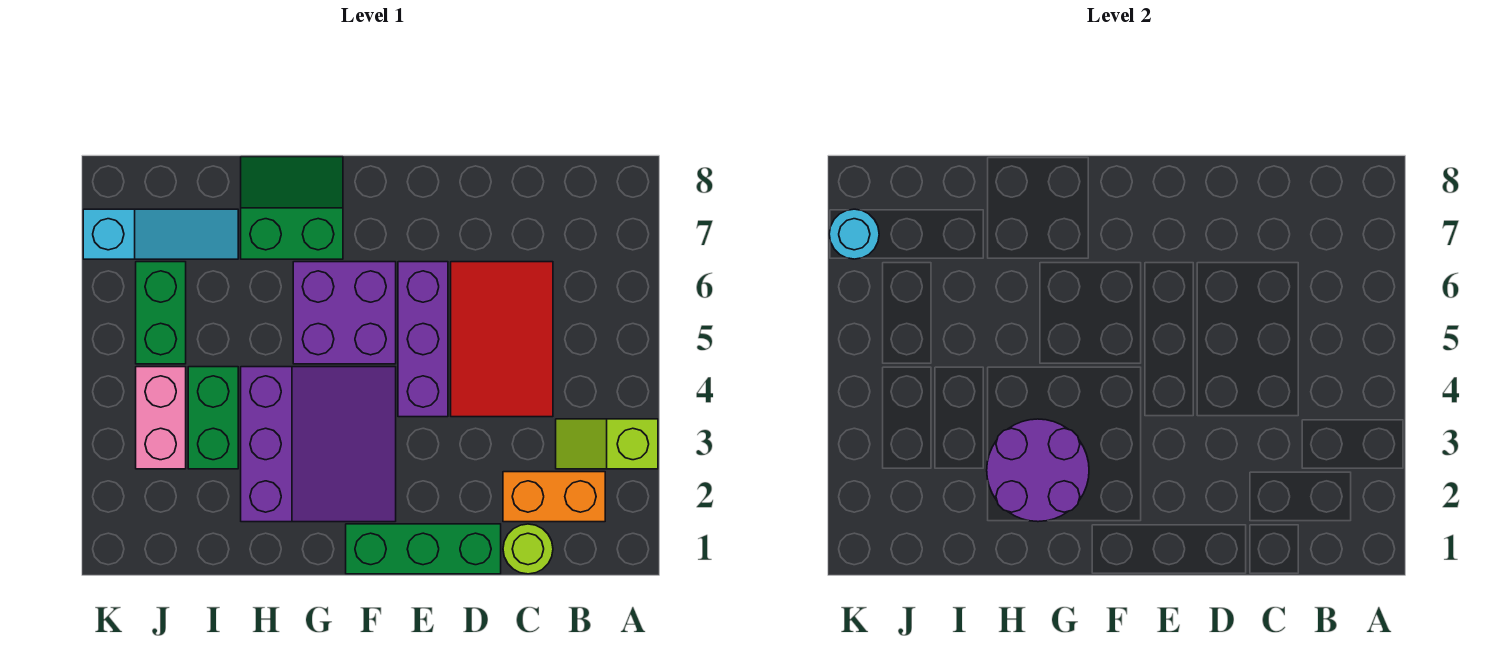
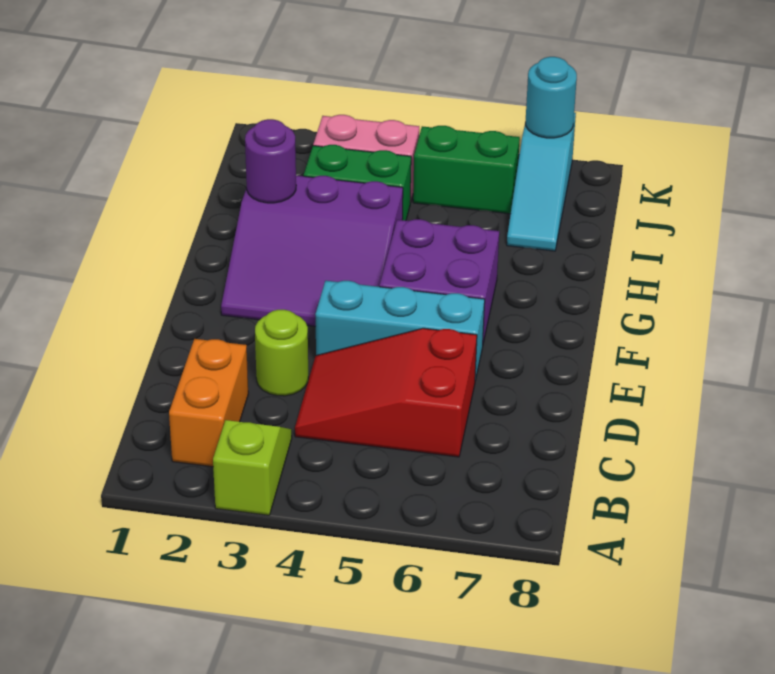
lime round brick C1 level 1 -> lime round brick D3 level 1
red tile C4:D6 level 1 -> red slope C4:D6 level 1 top 6
green brick D1:F1 level 1 -> none
purple brick E4:E6 level 1 -> cyan brick E4:E6 level 1
purple round brick G2:H3 level 2 -> purple round brick H2 level 2
green slope G7:H8 level 1 top 7 -> none

